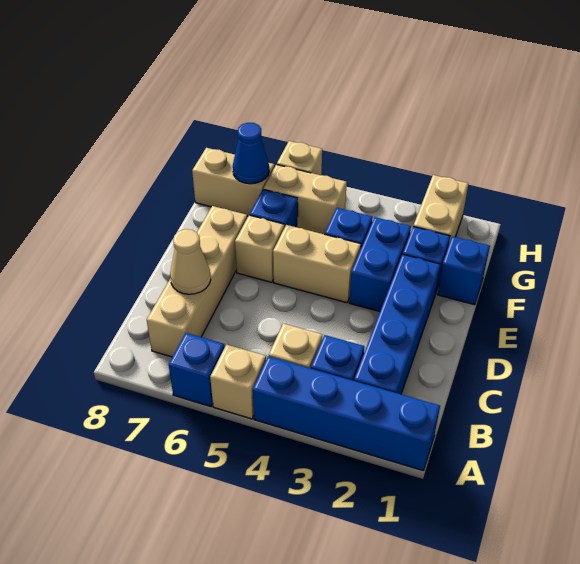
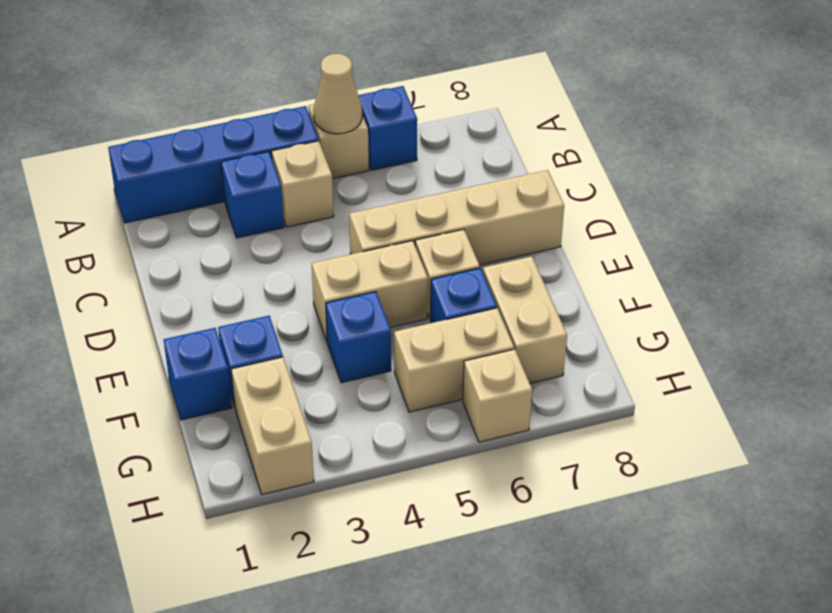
blue brick B2:E2 level 1 -> none
tan brick B7:E7 level 1 -> tan brick D5:D8 level 1
tan cone C7 level 2 -> tan cone A5 level 2
blue brick E3:F3 level 1 -> none
tan brick G7:G8 level 1 -> tan brick F7:G7 level 1
blue cone G7 level 2 -> none

